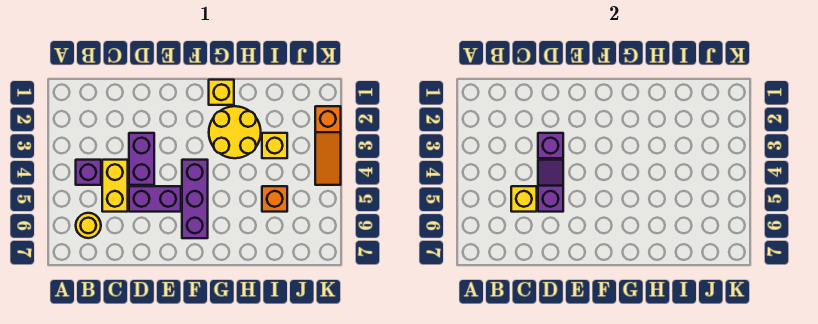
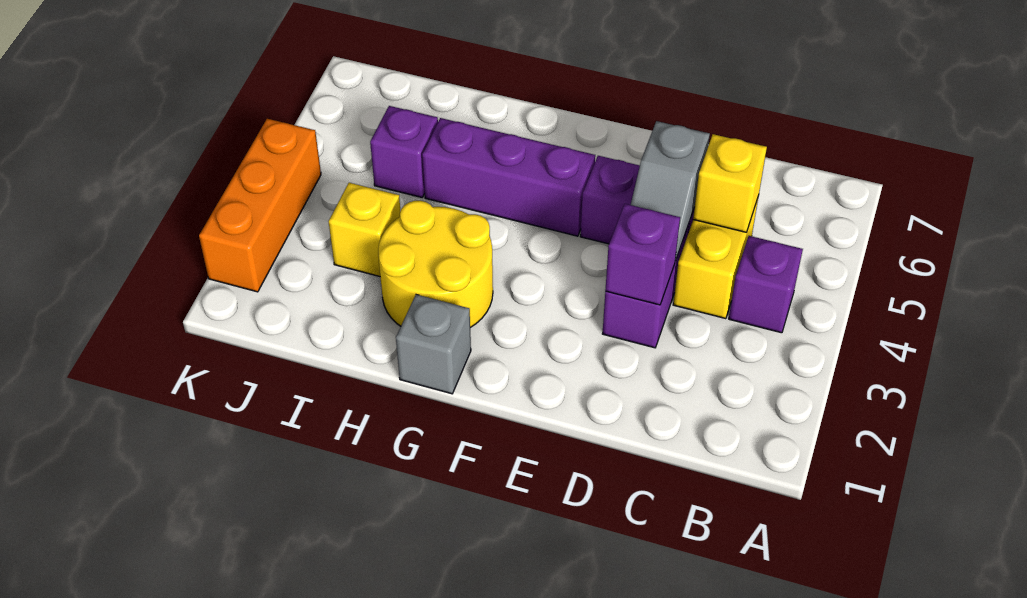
yellow round brick B6 level 1 -> none
purple slope D4:D5 level 2 top 5 -> grey slope D4:D5 level 2 top 5
purple brick F4:F6 level 1 -> purple brick F5:H5 level 1
yellow brick G1 level 1 -> grey brick G1 level 1
orange brick I5 level 1 -> purple brick I5 level 1
orange slope K2:K4 level 1 top 2 -> orange brick K2:K4 level 1

